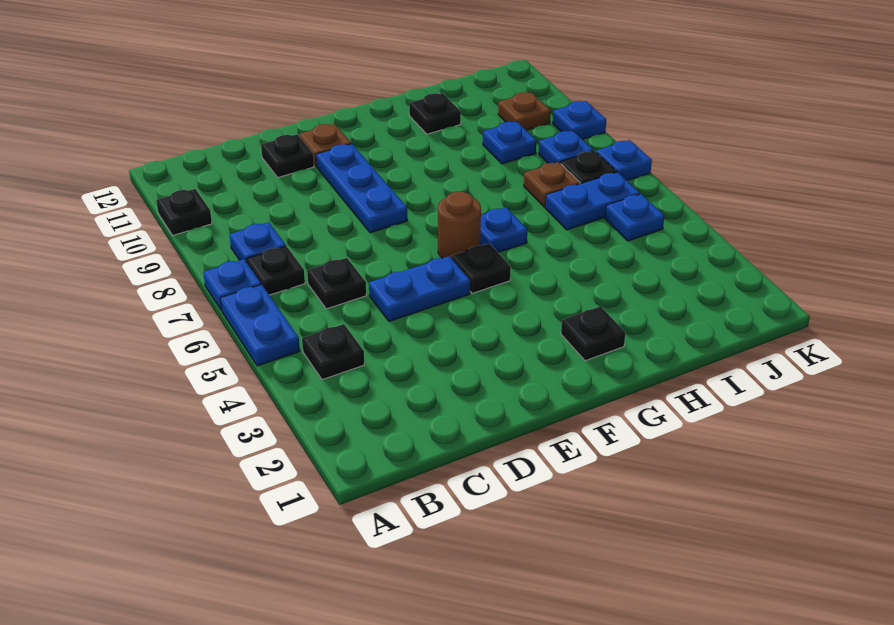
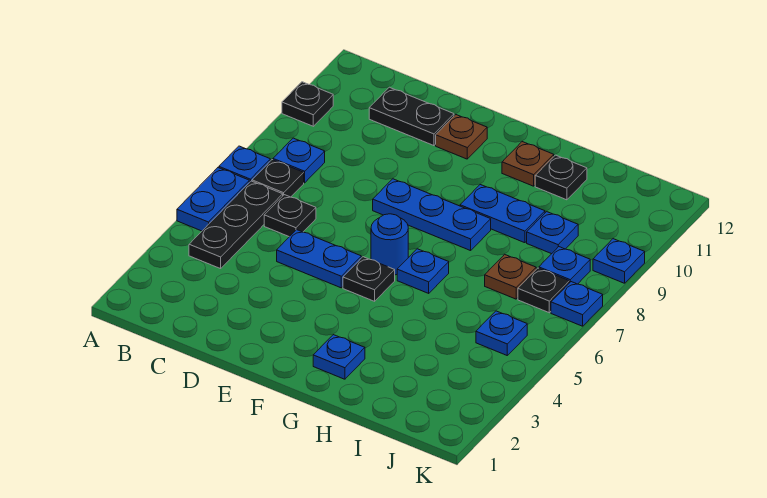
black plate B4 level 1 -> black plate B4:B6 level 1
black plate D11 level 1 -> black plate C11:D11 level 1
blue plate E8:E10 level 1 -> blue plate E8:G8 level 1
brown round brick F6 level 1 -> blue round brick F6 level 1
black plate G2 level 1 -> blue plate G2 level 1
blue plate I6:J6 level 1 -> blue plate G9:H9 level 1
brown plate J10 level 1 -> brown plate G11 level 1

